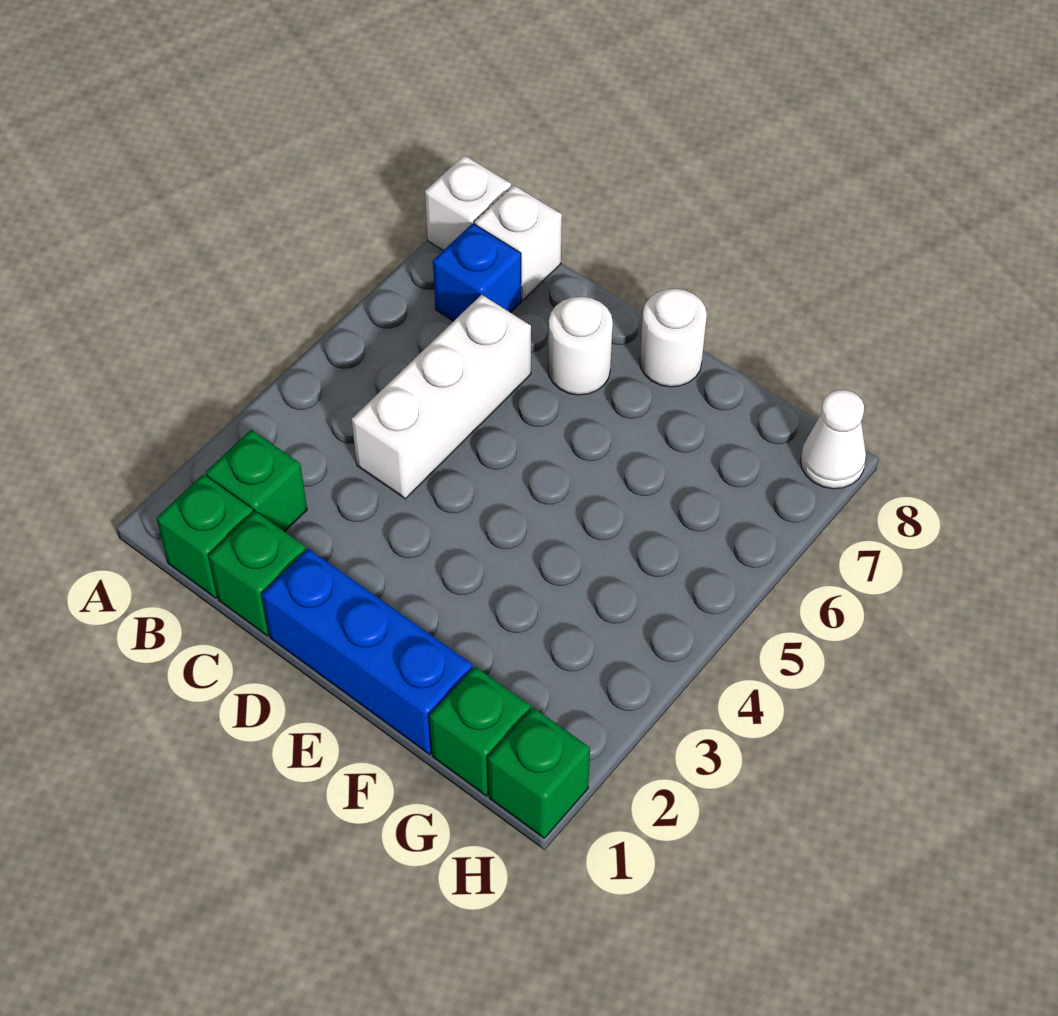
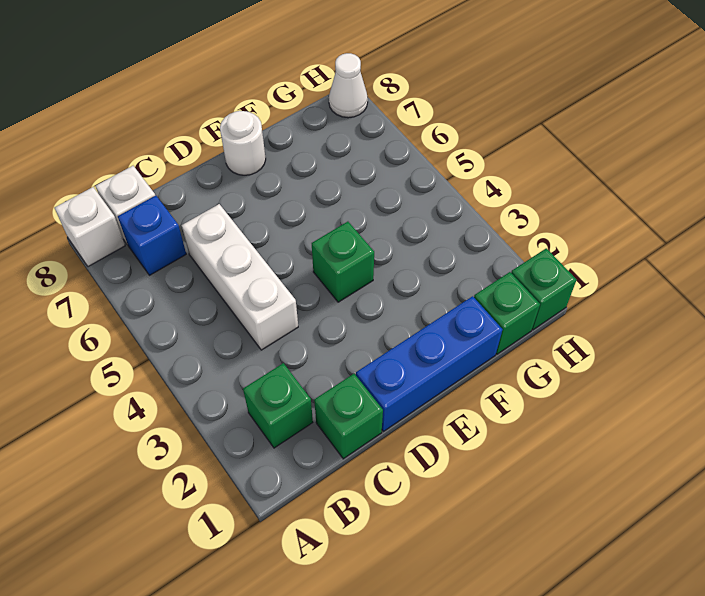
green brick B1 level 1 -> green brick E4 level 1
white round brick D7 level 1 -> none

